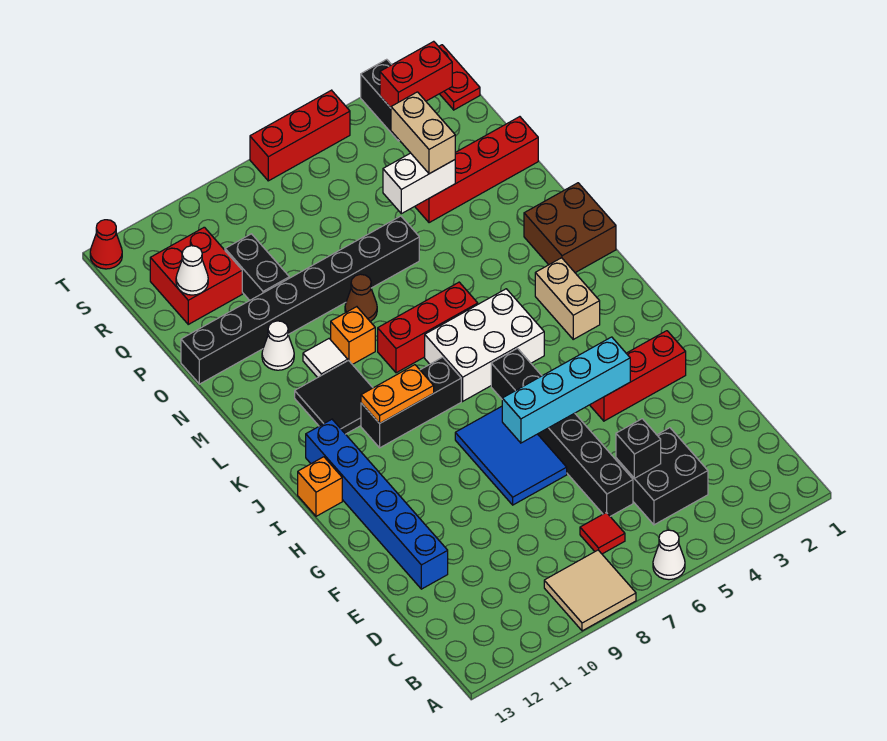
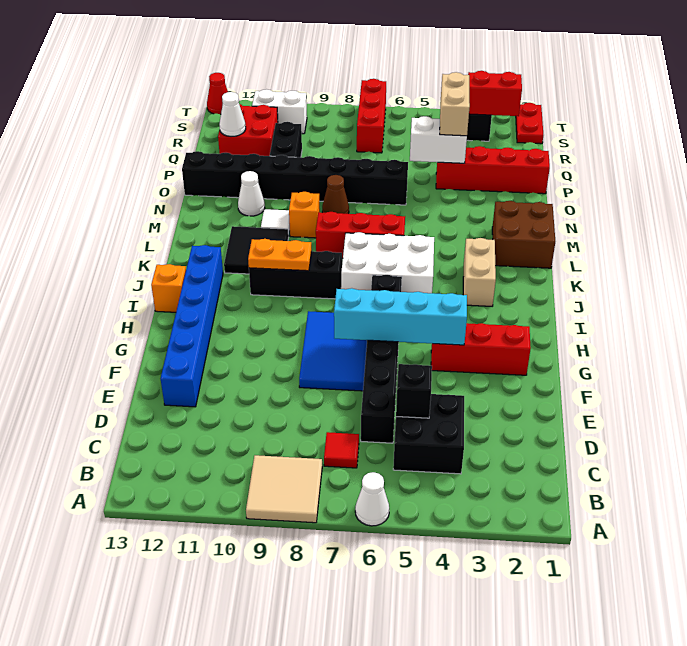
none -> white brick S10:S11 level 1
red brick T5:T7 level 1 -> red brick R7:T7 level 1

